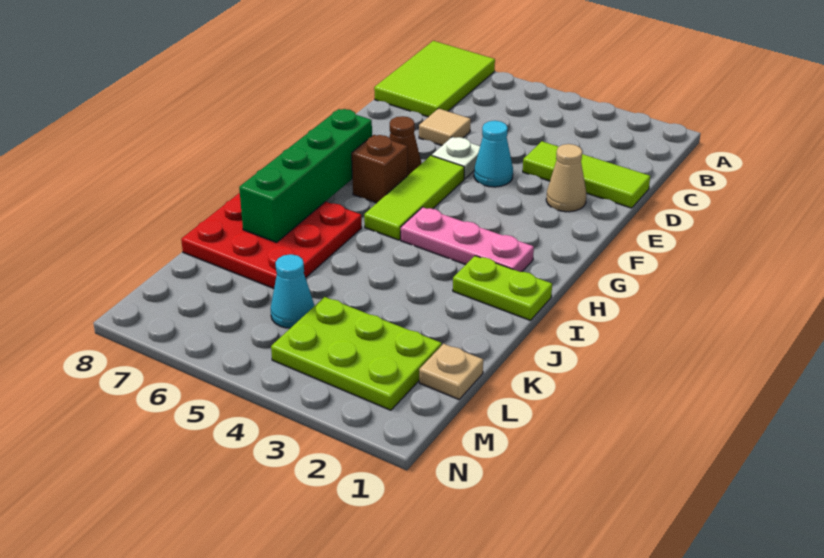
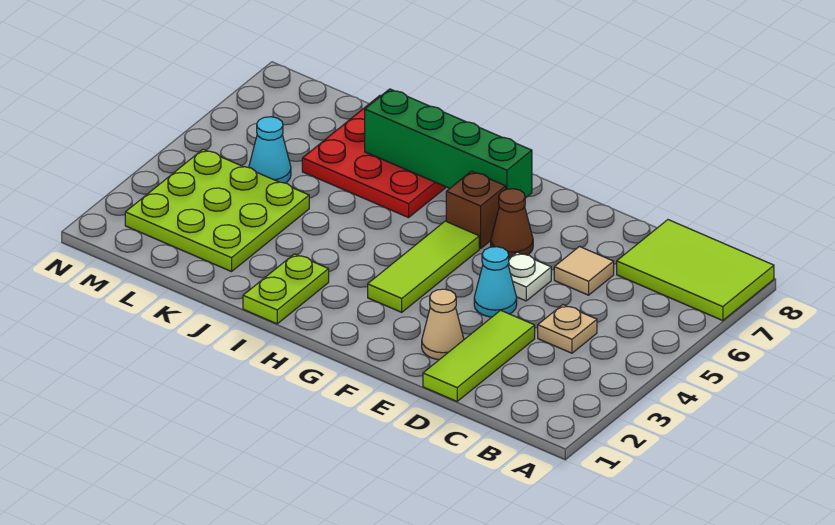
lime tile F5:H5 level 1 -> lime tile G3:G5 level 1
pink plate H2:H4 level 1 -> none
tan plate L1 level 1 -> tan plate C4 level 1
lime plate L2:M4 level 1 -> lime plate K2:M4 level 1

